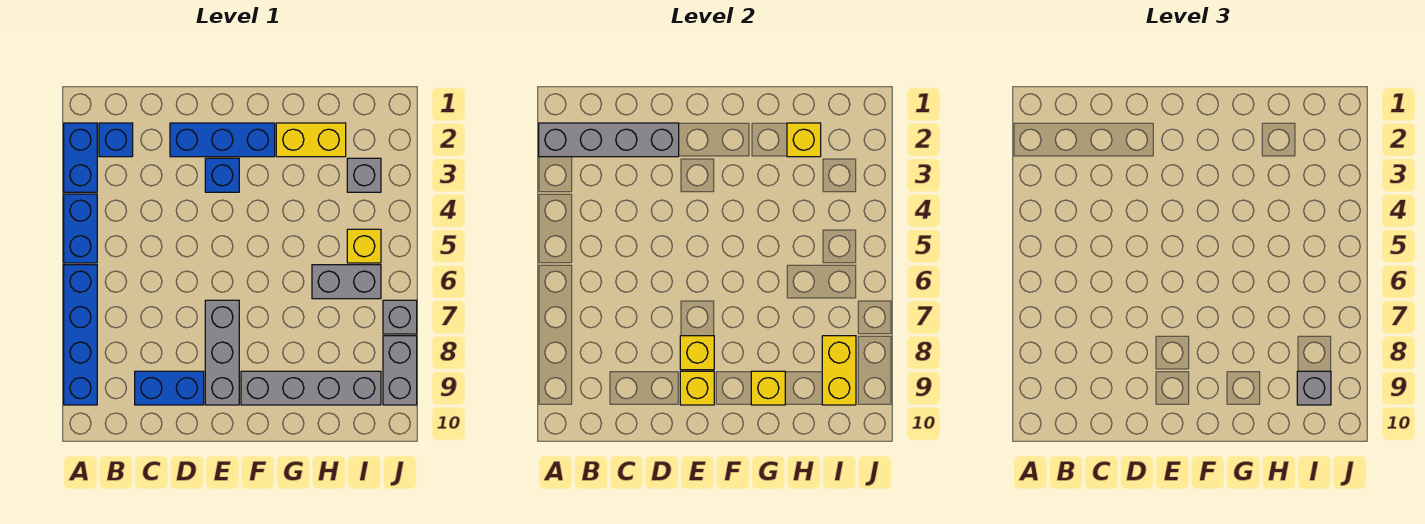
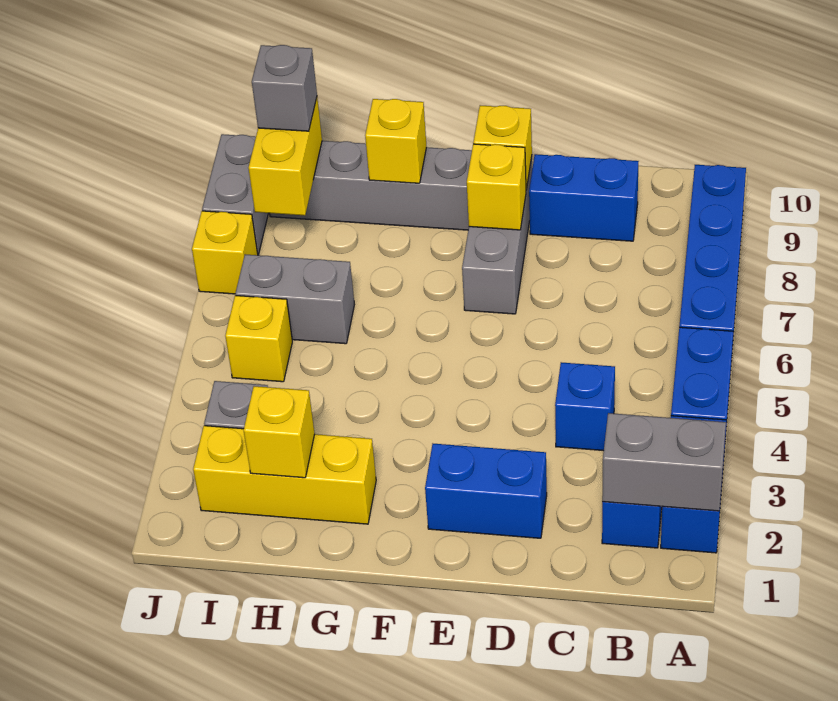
grey brick A2:D2 level 2 -> grey brick A2:B2 level 2
blue brick D2:F2 level 1 -> blue brick D2:E2 level 1
blue brick E3 level 1 -> blue brick C4 level 1
yellow brick G2:H2 level 1 -> yellow brick G2:I2 level 1
grey brick J7 level 1 -> yellow brick J7 level 1

